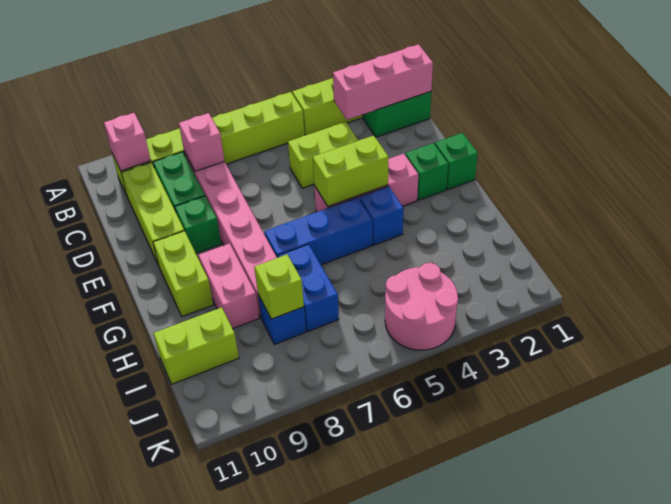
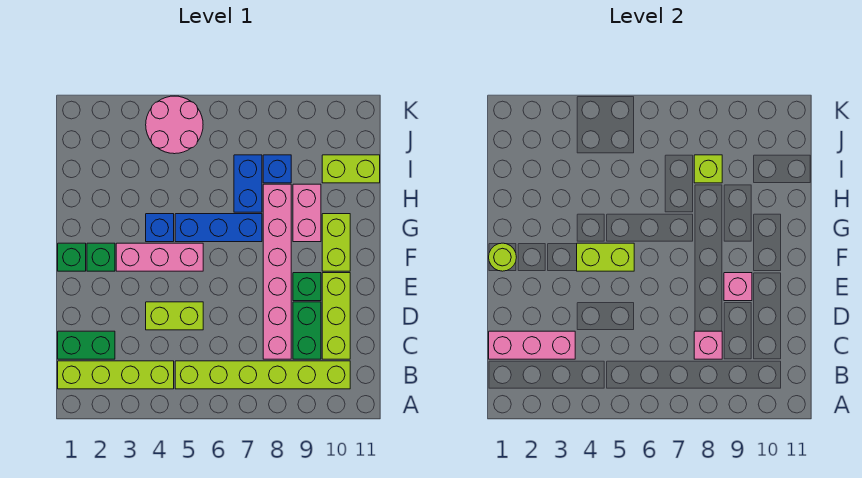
pink brick B10 level 2 -> pink brick E9 level 2
none -> lime round brick F1 level 2

